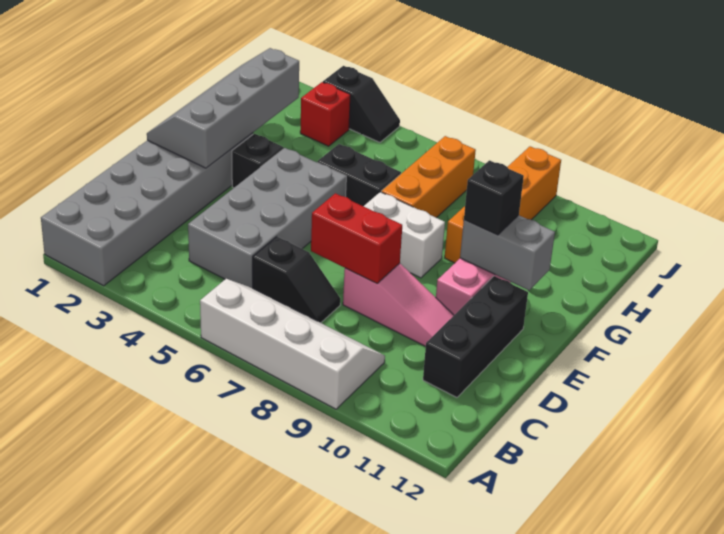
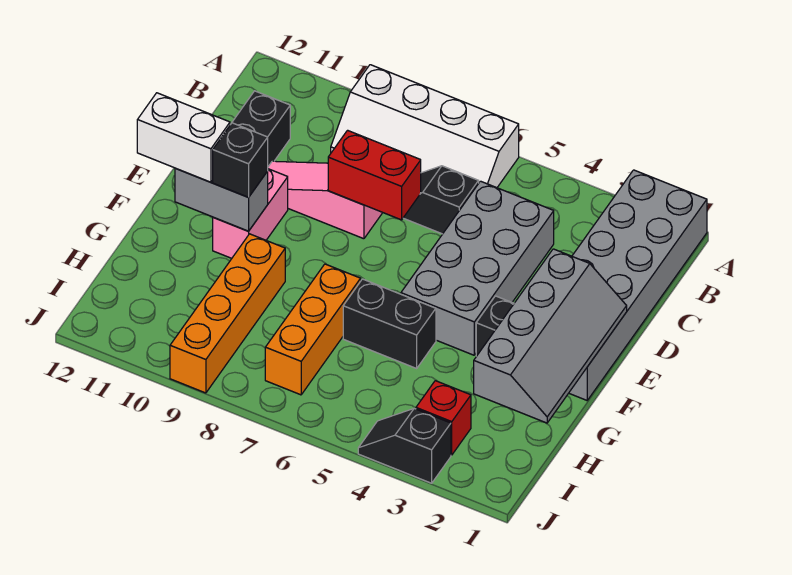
white brick F7:F8 level 1 -> white brick F11:F12 level 3

